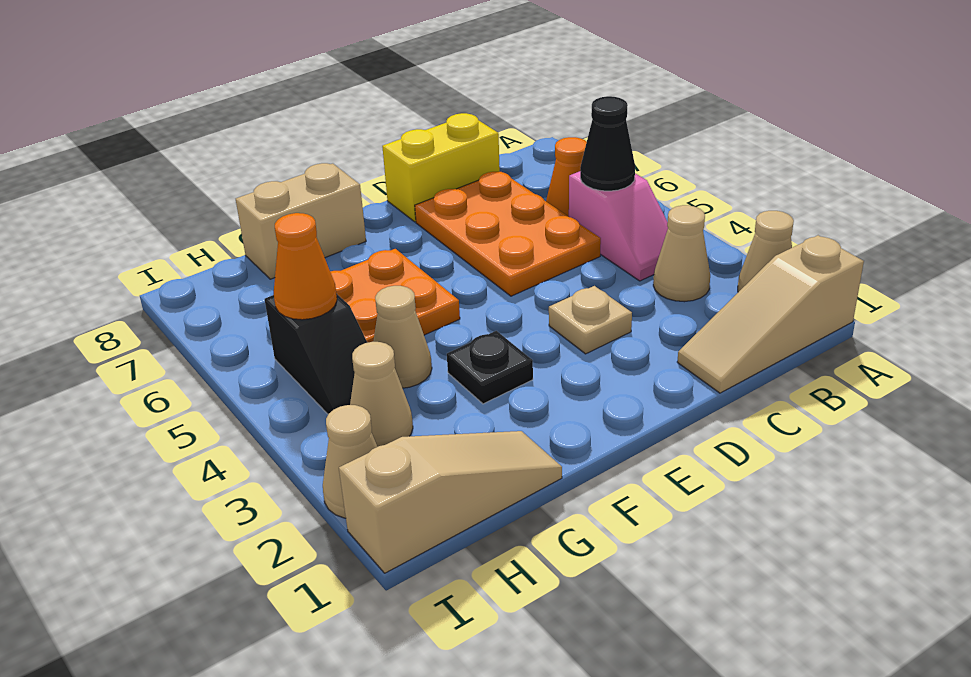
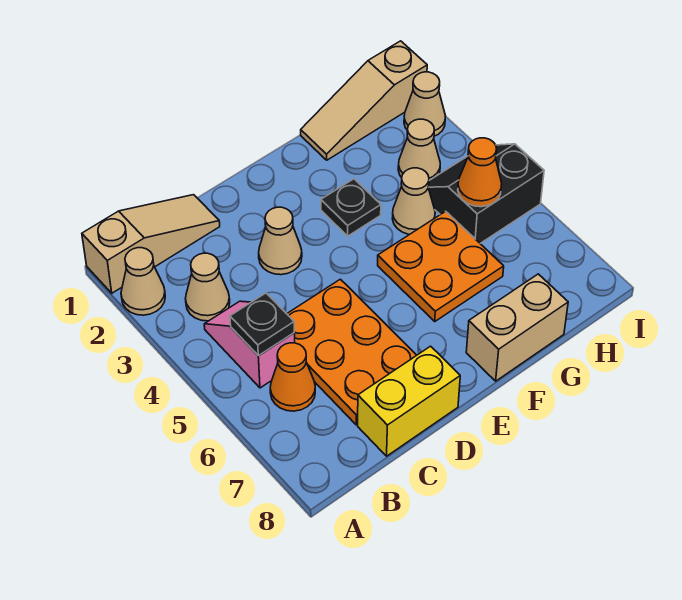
black cone B5 level 2 -> black plate B5 level 2
tan plate D3 level 1 -> tan cone D3 level 1
black slope H4:H5 level 1 top 5 -> black slope H4:I5 level 1 top 5

